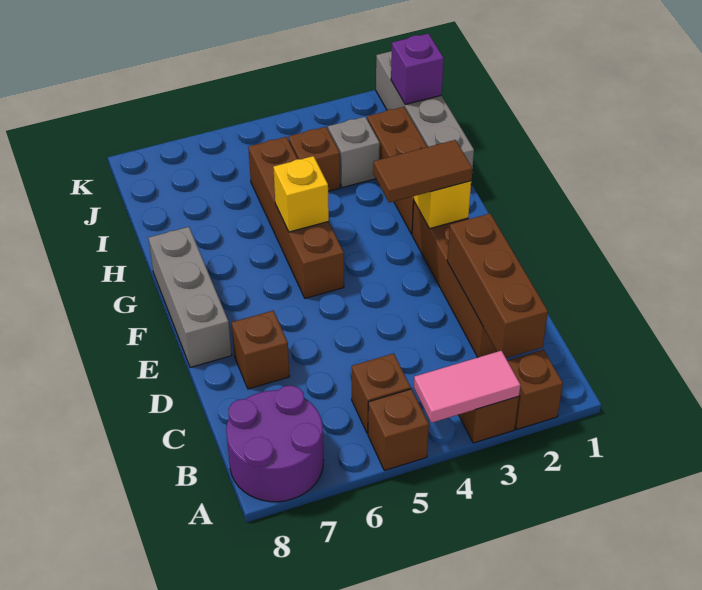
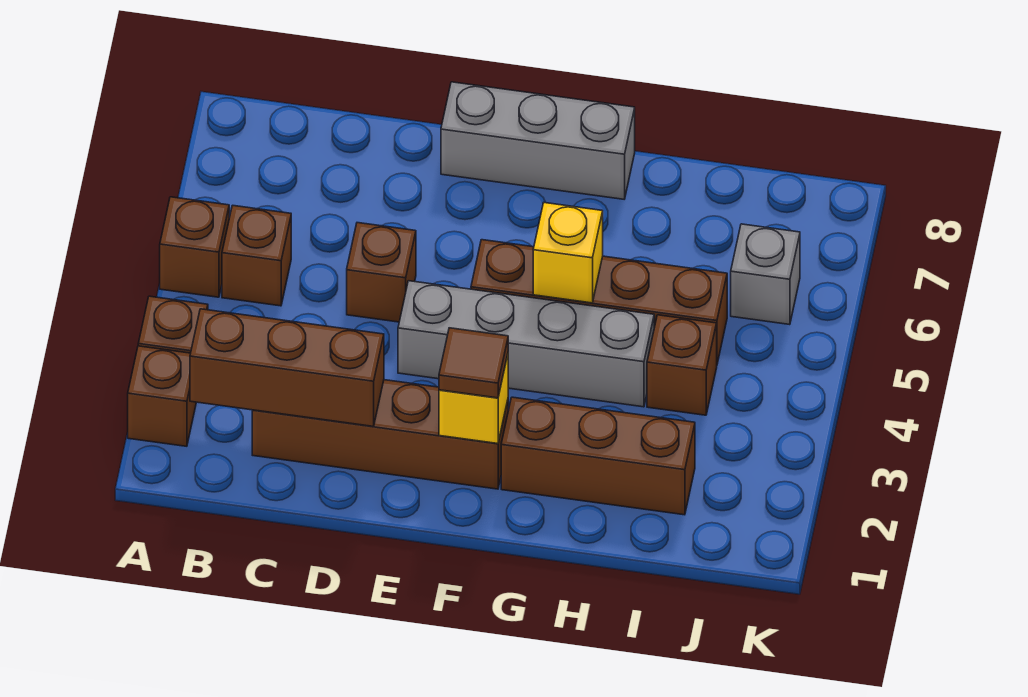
pink tile A3:A4 level 2 -> none
purple round brick A7:B8 level 1 -> none
brown brick D7 level 1 -> brown brick D5 level 1
brown tile F2:F3 level 3 -> brown tile F2 level 3
grey brick H1:K1 level 1 -> grey brick E4:H4 level 1
grey brick I3 level 1 -> grey brick J6 level 1
purple brick J1 level 2 -> none

